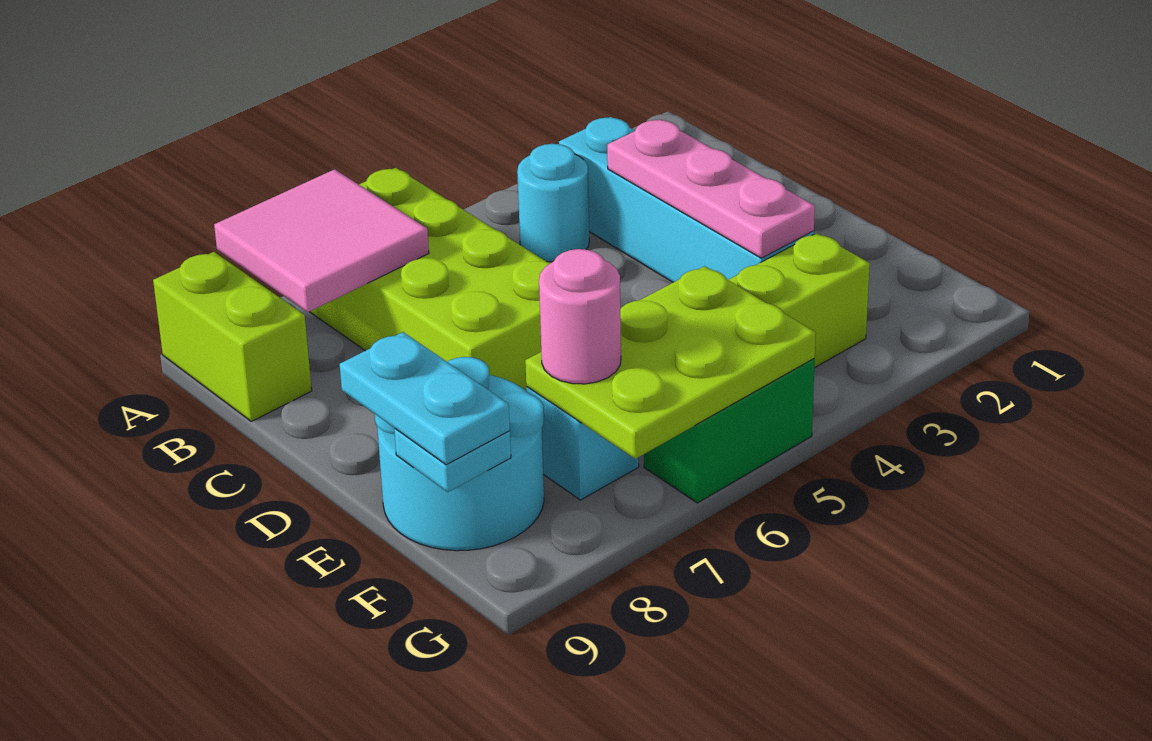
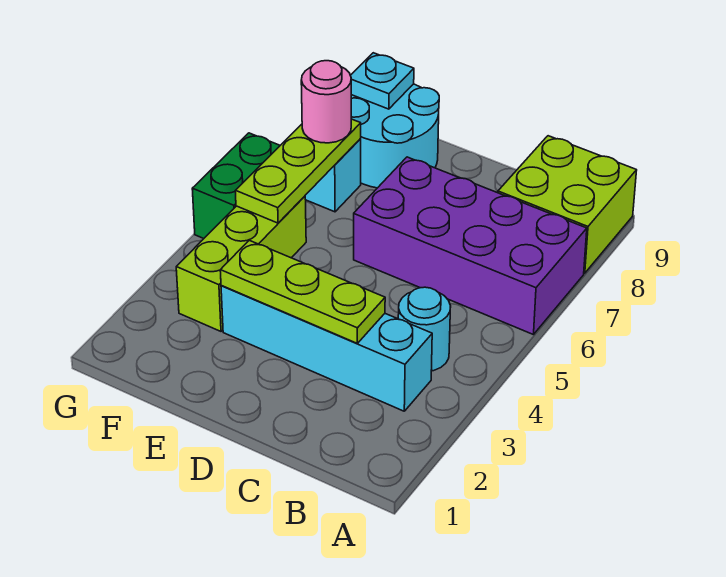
lime brick A6:D7 level 1 -> purple brick A6:D7 level 1
pink tile A7:B8 level 2 -> none
lime brick A9:B9 level 1 -> lime brick A8:B9 level 1
pink plate C3:E3 level 2 -> lime plate C3:E3 level 2
cyan plate E9:F9 level 3 -> none
lime plate F5:G7 level 2 -> lime plate F5:F7 level 2

